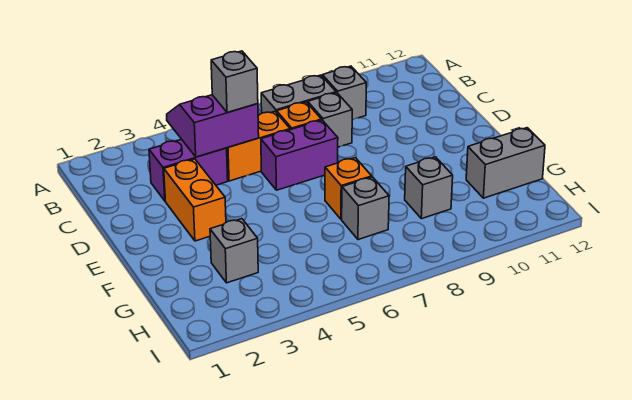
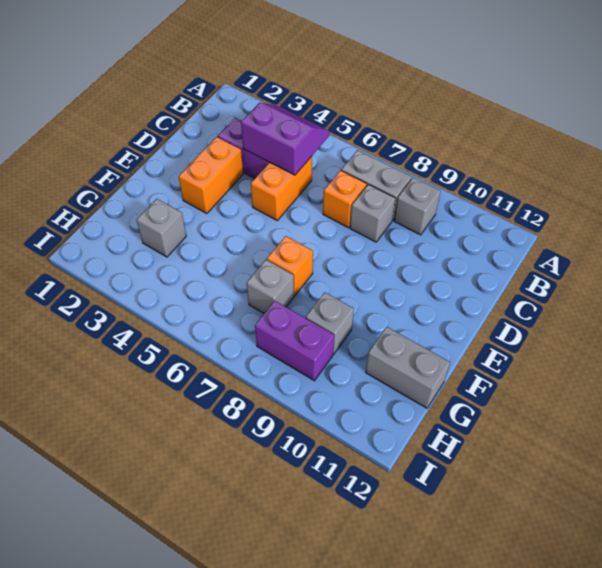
orange brick C5:C6 level 1 -> orange brick C5:D5 level 1
grey brick C5 level 3 -> none
purple brick D6:D7 level 1 -> purple brick H8:H9 level 1

